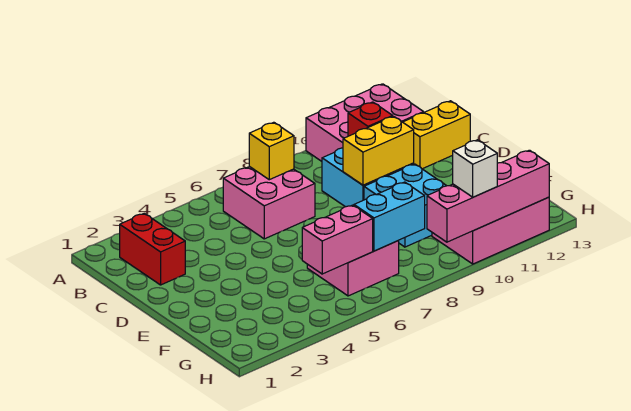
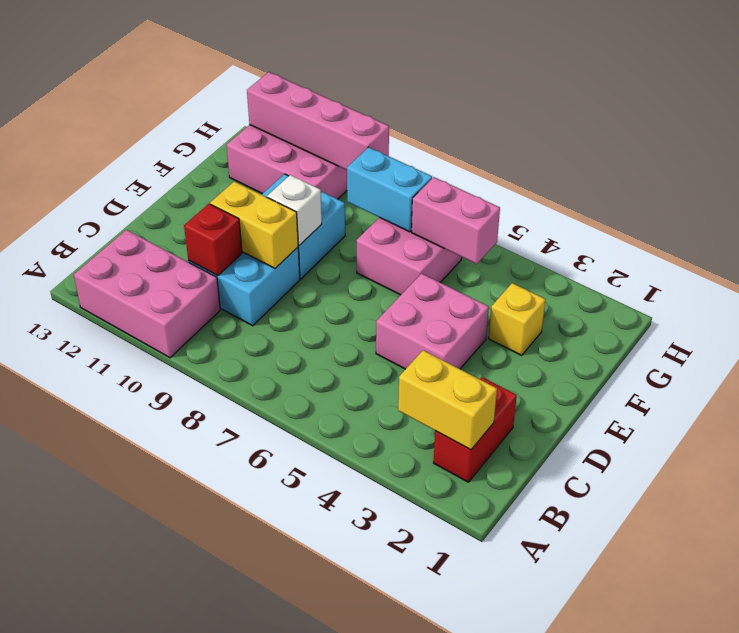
pink brick B6:C7 level 1 -> pink brick D4:E5 level 1
yellow brick B7 level 2 -> yellow brick F3 level 1
yellow brick C12:C13 level 1 -> yellow brick B2:B3 level 2
white brick H10 level 3 -> white brick E9 level 2

